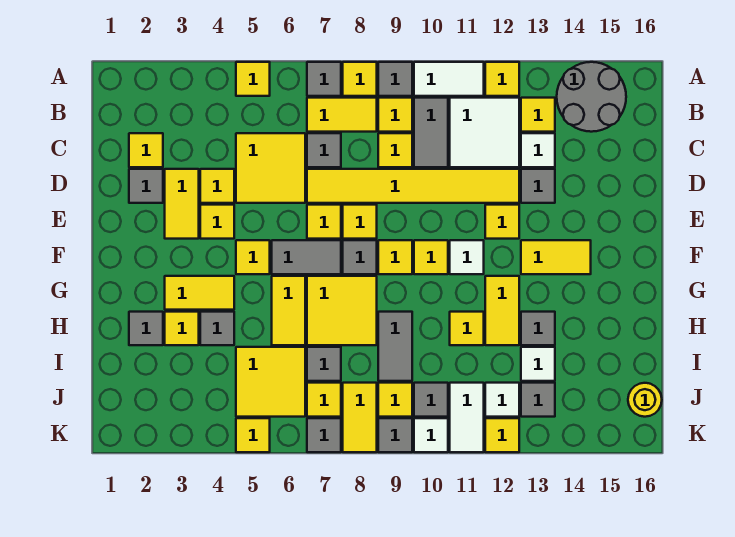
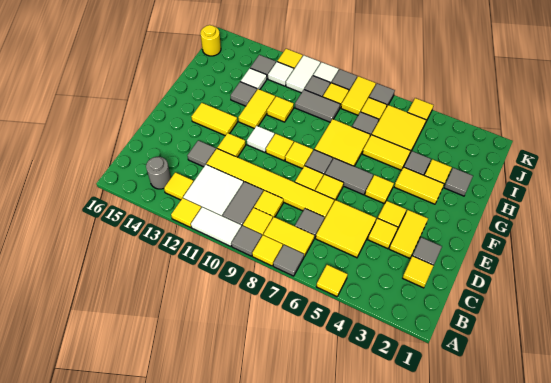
grey round brick A14:B15 level 1 -> grey round brick B14 level 1
white tile C13 level 1 -> none
yellow tile G6:H6 level 1 -> yellow tile H5:H6 level 1
grey tile H9:I9 level 1 -> grey tile I9:I10 level 1

